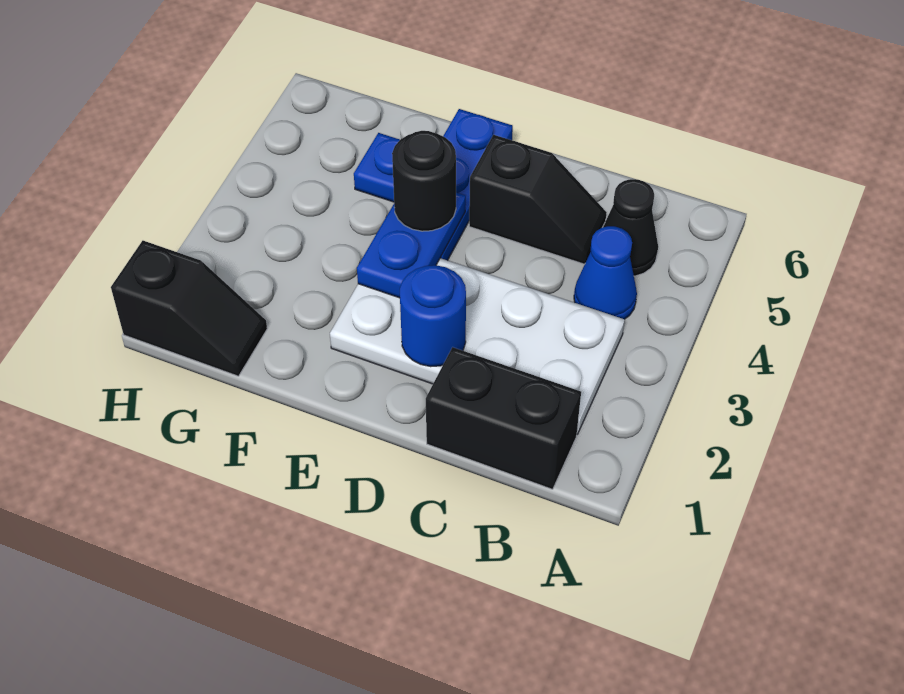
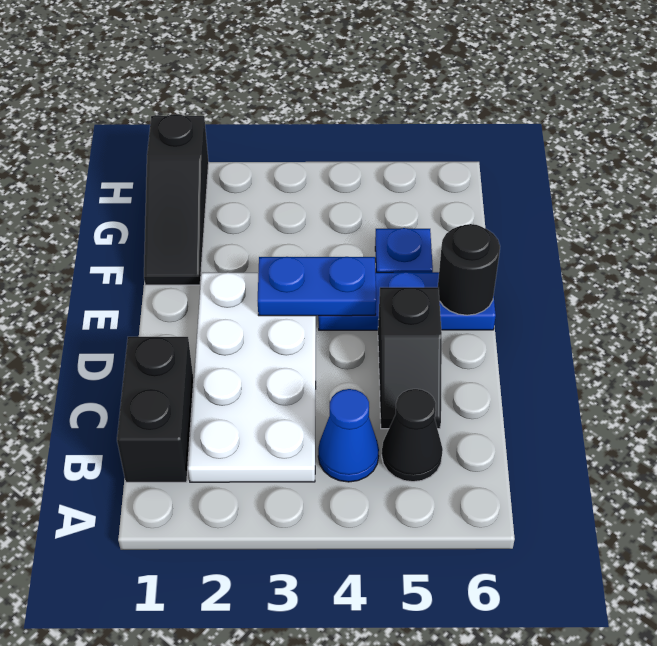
blue round brick D2 level 2 -> none
black round brick E4 level 3 -> black round brick E6 level 2
black slope G1:H1 level 1 top H -> black slope F1:H1 level 1 top H

